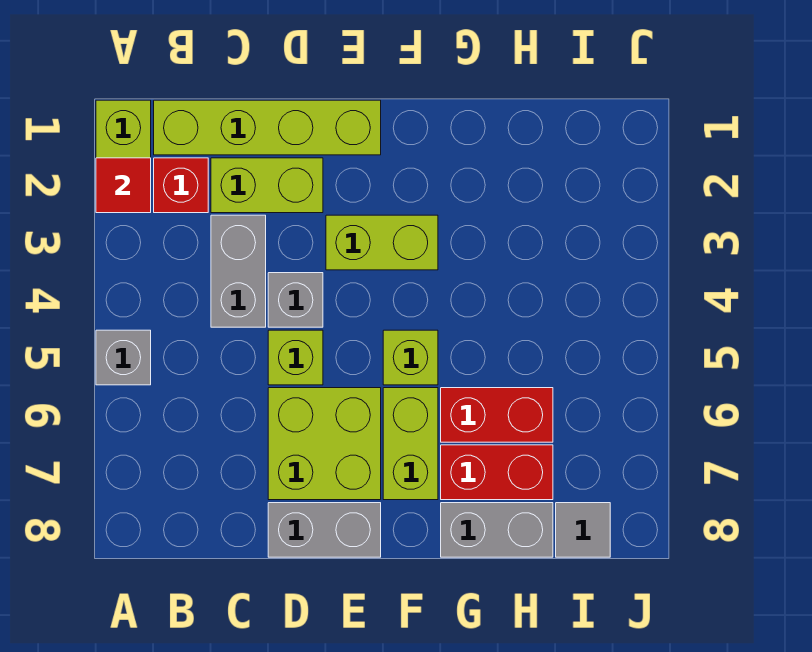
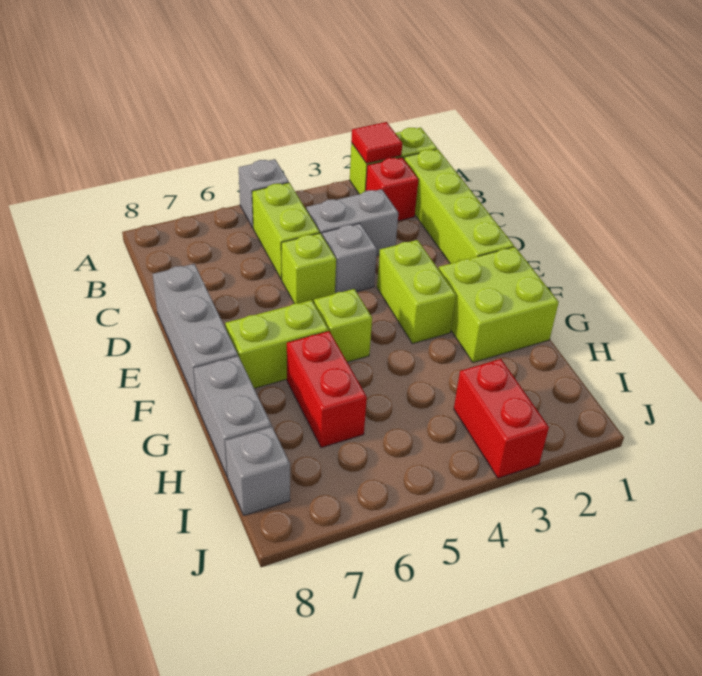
lime brick C2:D2 level 1 -> lime brick B5:C5 level 1
lime brick D6:E7 level 1 -> lime brick F1:G2 level 1
grey brick D8:E8 level 1 -> grey brick D8:F8 level 1
red brick G7:H7 level 1 -> red brick I3:J3 level 1
grey tile I8 level 1 -> grey brick I8 level 1

